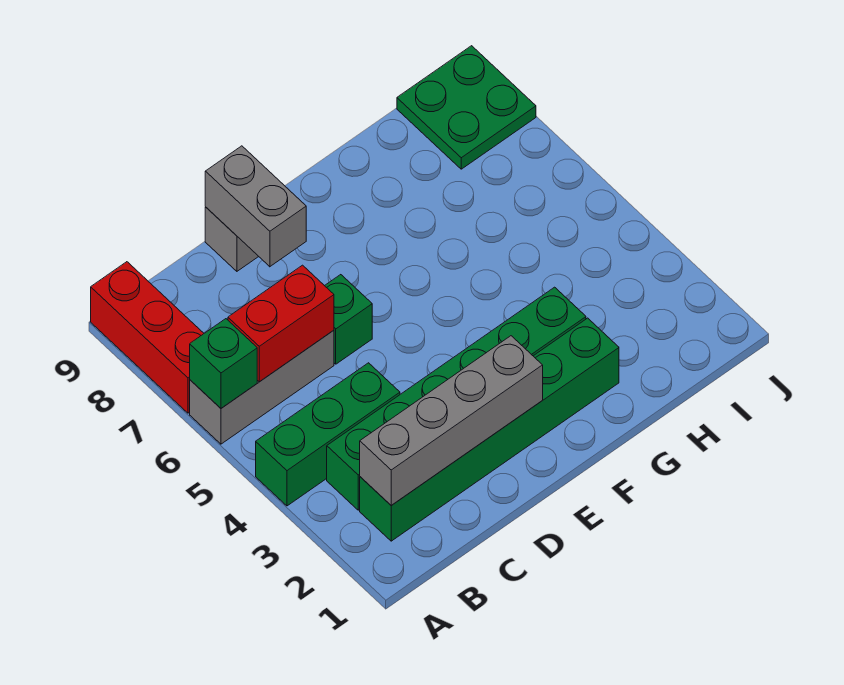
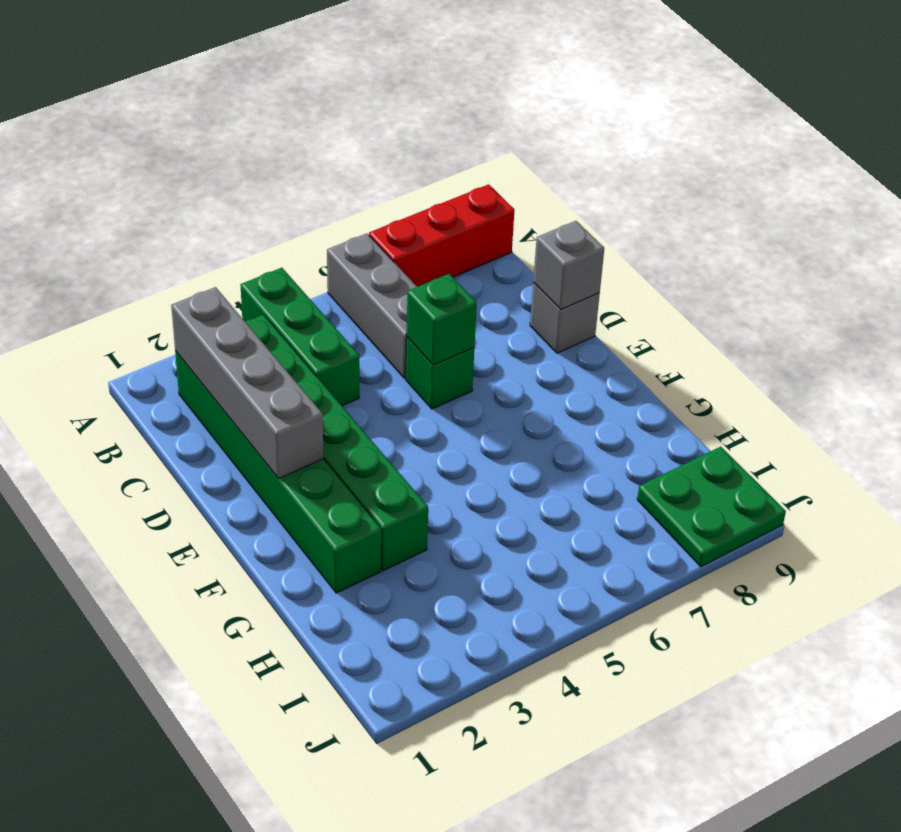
green brick A6 level 2 -> green brick D6 level 2
red brick B6:C6 level 2 -> none
grey brick D8:D9 level 2 -> grey brick D9 level 2

